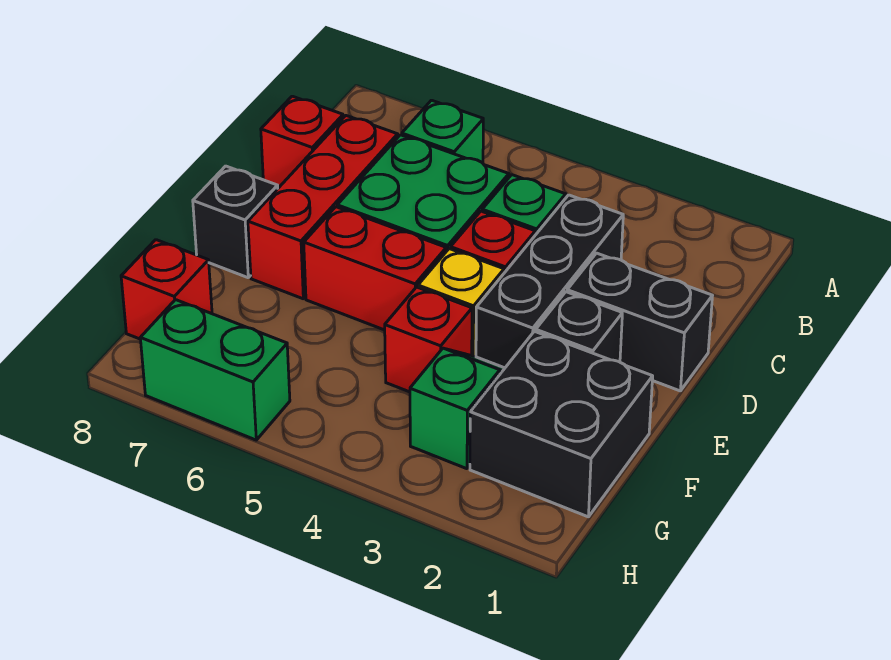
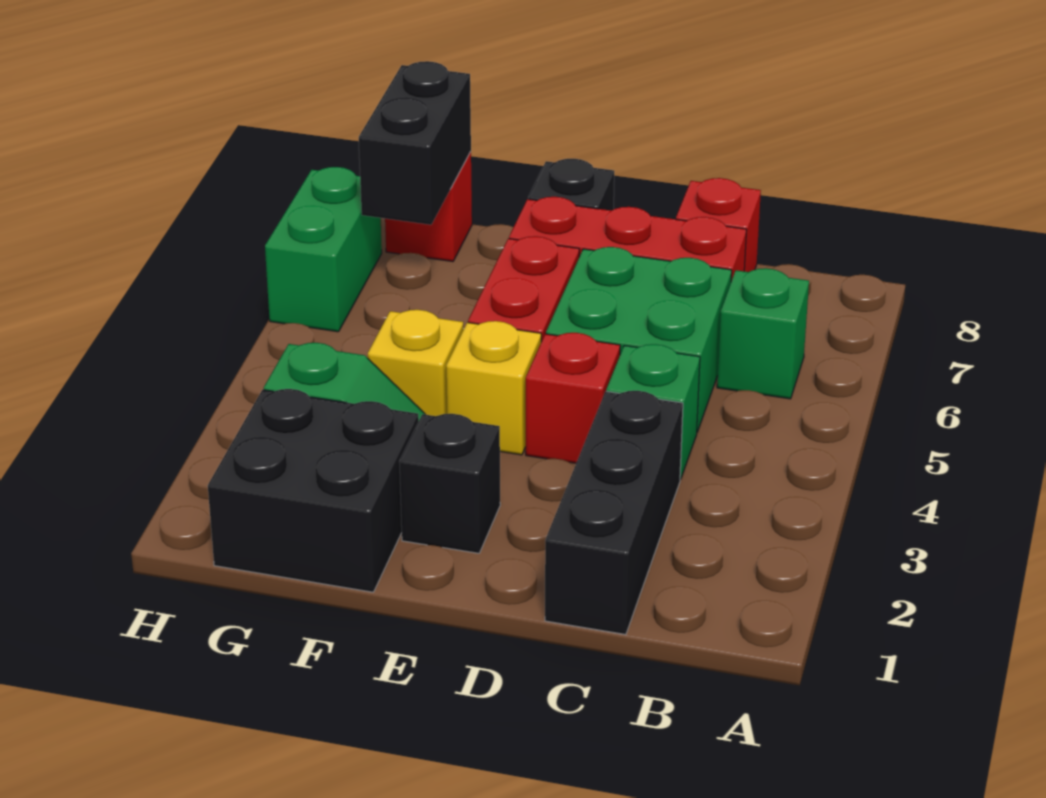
black brick C3:E3 level 1 -> black brick C1:C3 level 1
black brick D1:D2 level 1 -> black brick G7:G8 level 2
red brick F4 level 1 -> yellow brick F4 level 1

